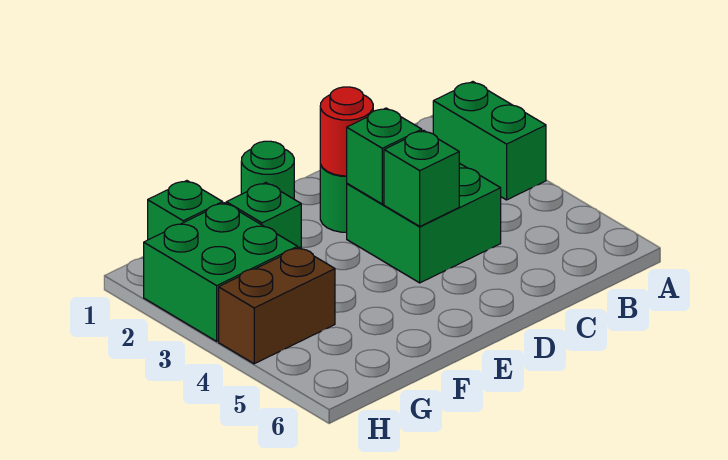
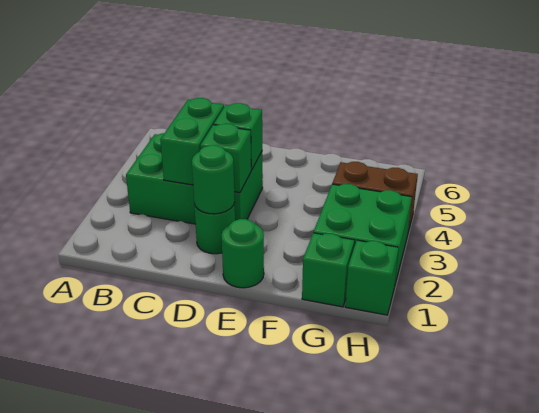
green brick A2:A3 level 1 -> green brick C3:C4 level 2
green brick C3:D4 level 1 -> green brick B3:D4 level 1
red round brick D2 level 2 -> green round brick D2 level 2
green brick F2 level 1 -> green brick H1 level 1

